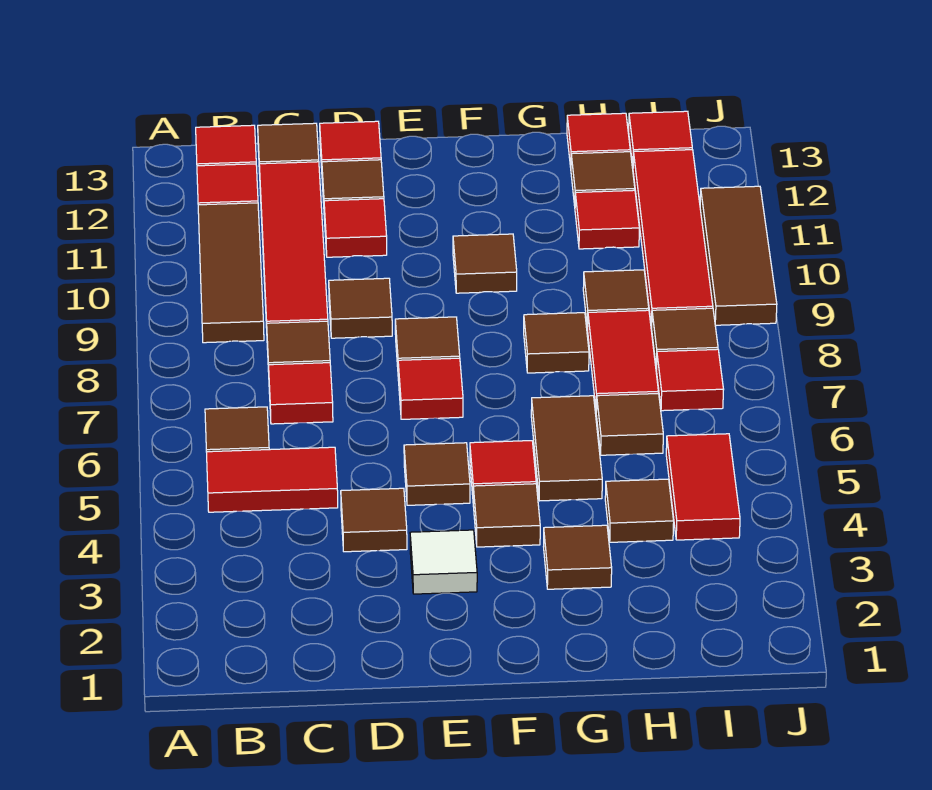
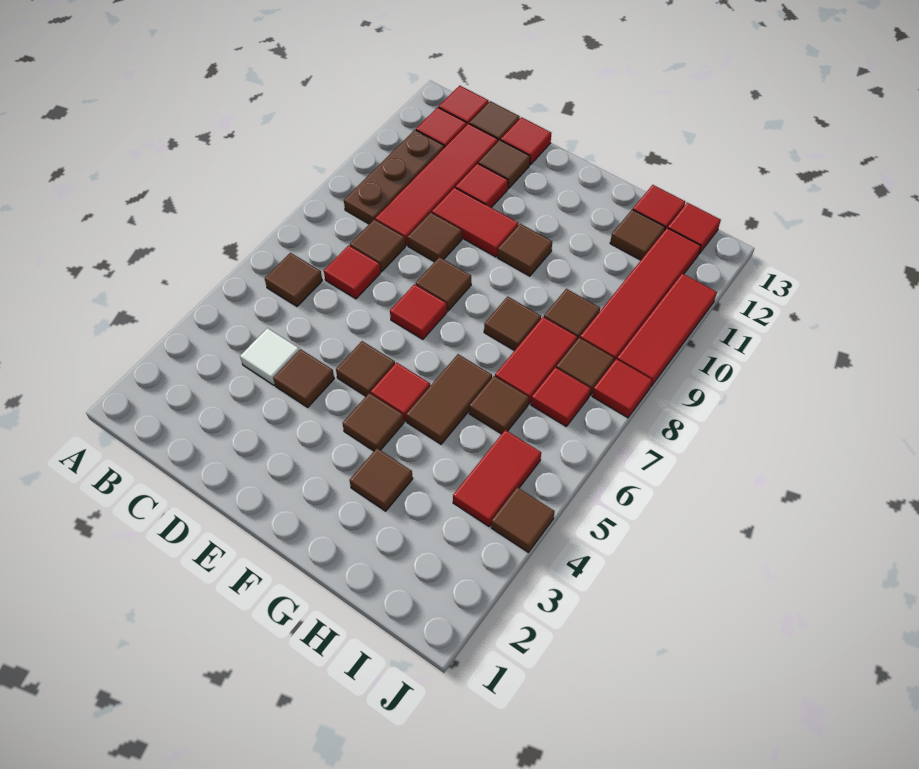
red tile B5:C5 level 1 -> red tile D10:E10 level 1
brown tile B9:B11 level 1 -> brown plate B9:B11 level 1
white tile E3 level 1 -> white tile C4 level 1
brown tile H4 level 1 -> brown tile J4 level 1
red tile H11 level 1 -> red tile J8 level 1
brown tile J9:J11 level 1 -> red tile J9:J11 level 1

